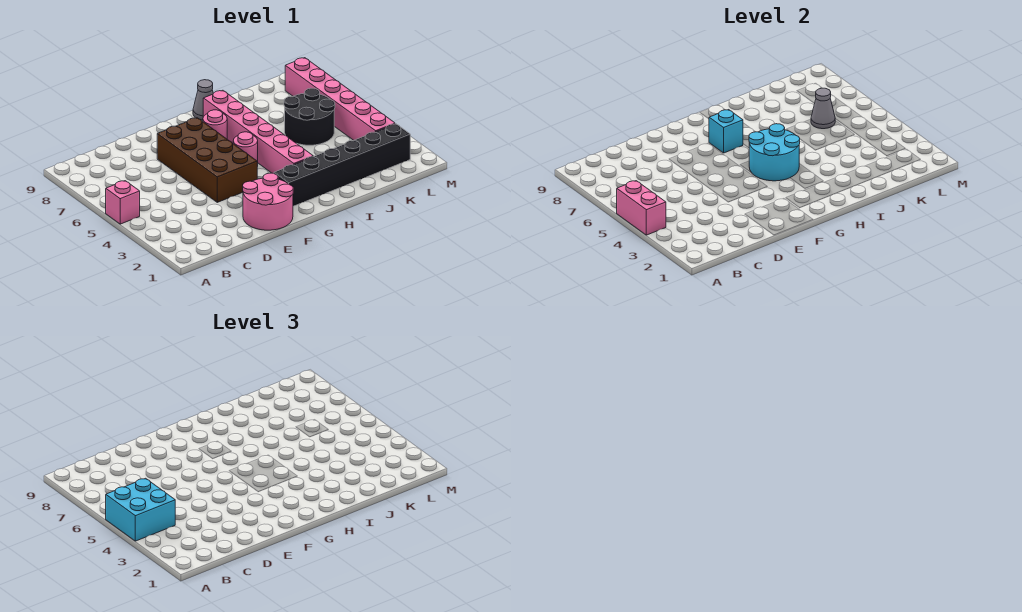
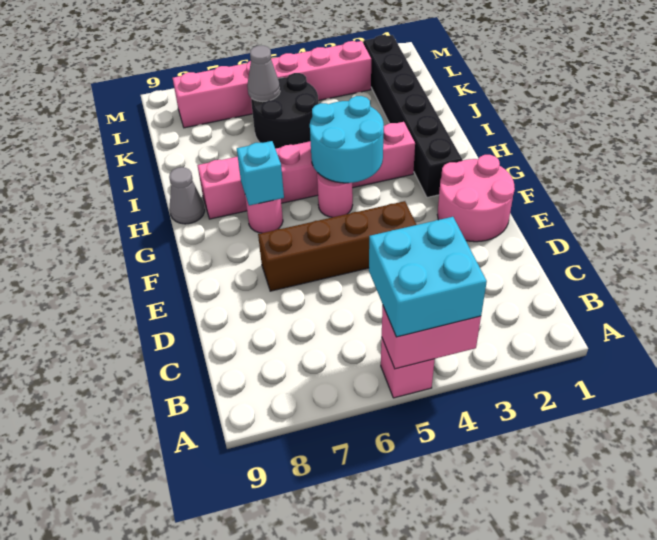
brown brick E4:F7 level 1 -> brown brick E4:E7 level 1

